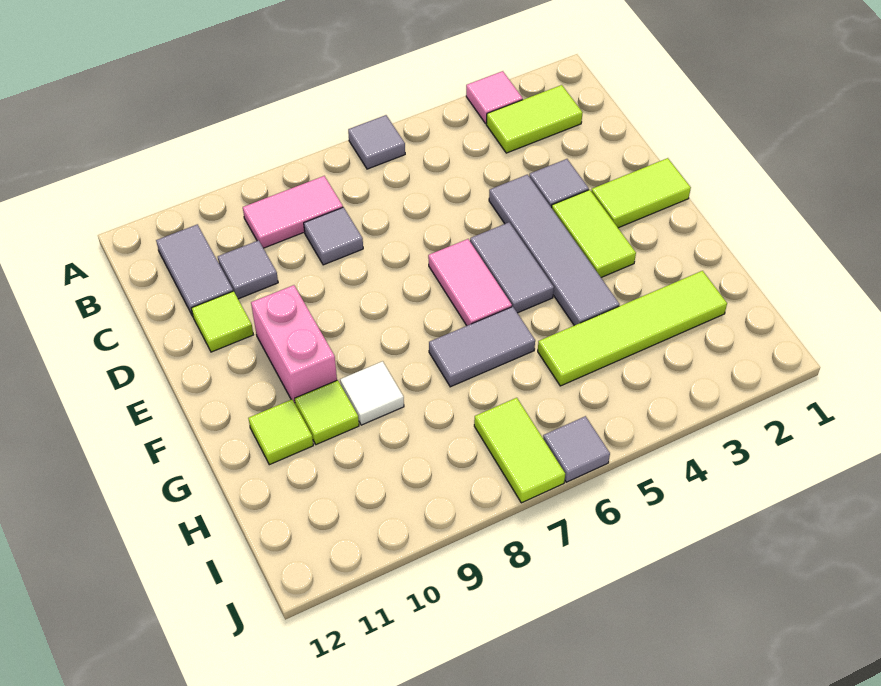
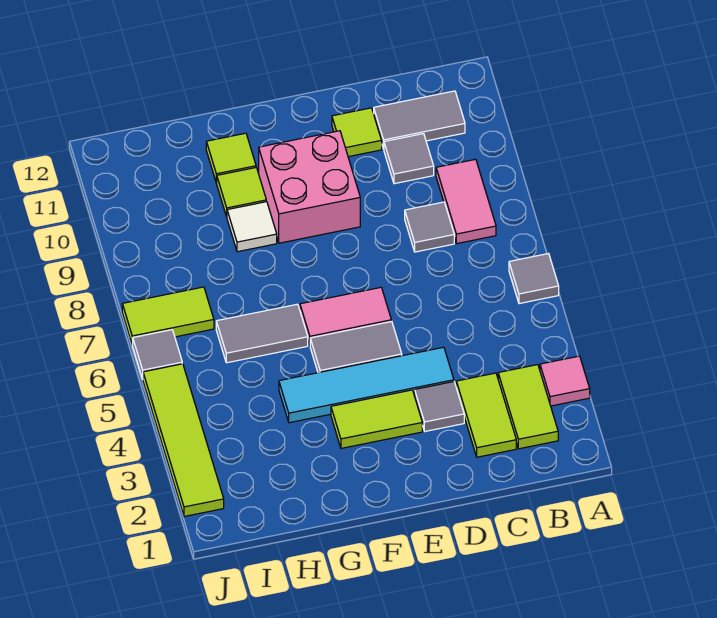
grey tile D4:G4 level 1 -> cyan tile D4:G4 level 1
lime tile E1:E2 level 1 -> lime tile C2:C3 level 1
pink brick E10:F10 level 1 -> pink brick E9:F10 level 1
grey tile G6:G7 level 1 -> grey tile G6:H6 level 1
lime tile H2:H5 level 1 -> lime tile J2:J5 level 1

